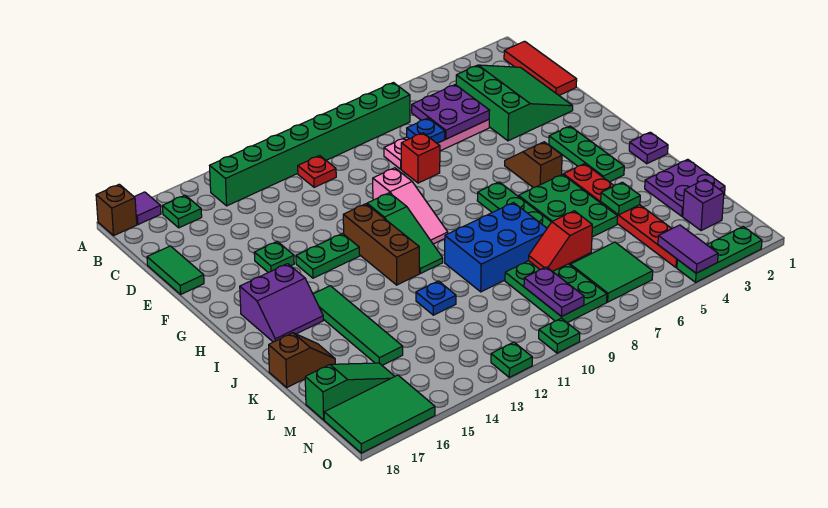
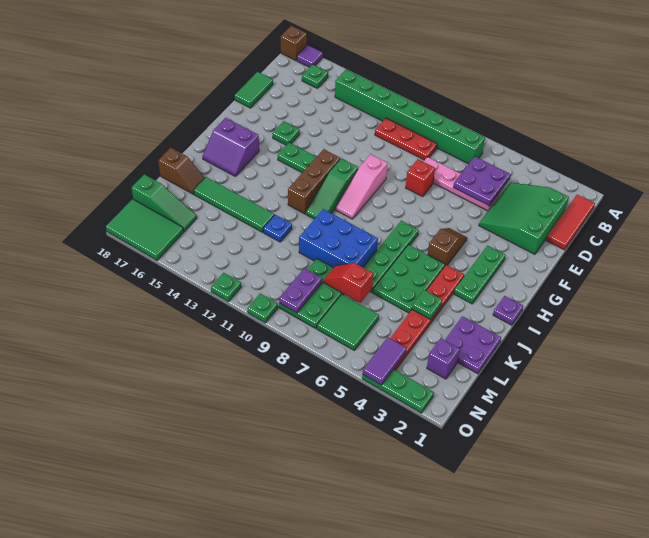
green slope C2:E4 level 1 top 4 -> green slope C2:E4 level 1 top 2
red plate C11 level 1 -> red plate C9:C11 level 1
blue plate D7 level 2 -> none
green tile I15:L15 level 1 -> green tile K13:K16 level 1

